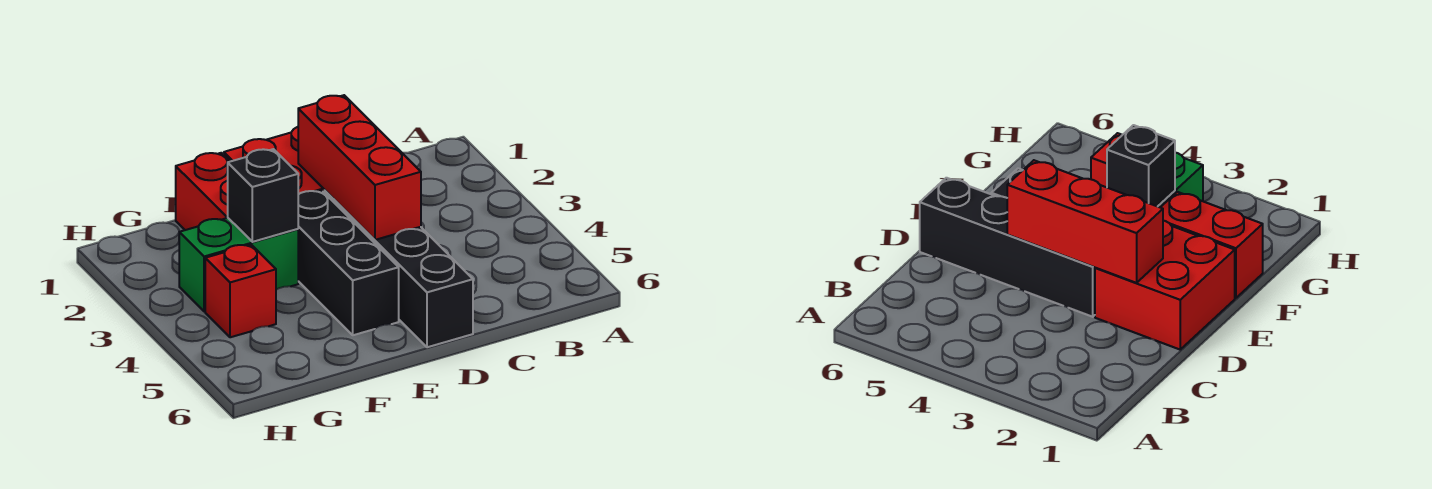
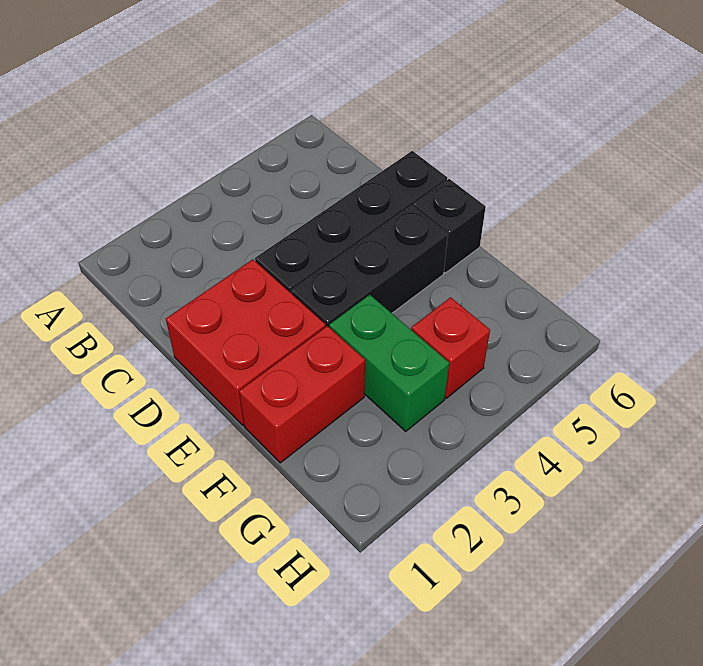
red brick D2:D4 level 2 -> none
black brick F3 level 2 -> black brick E6 level 1

